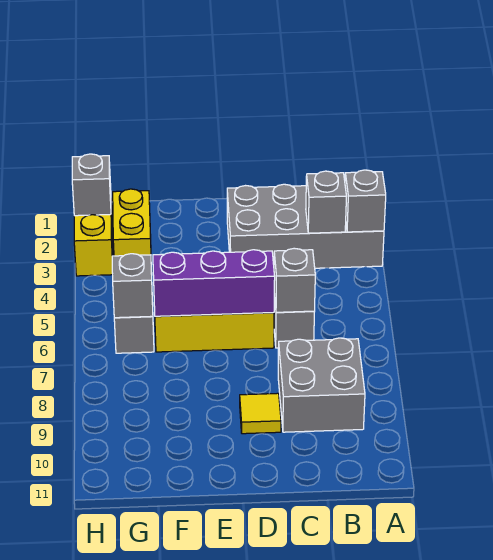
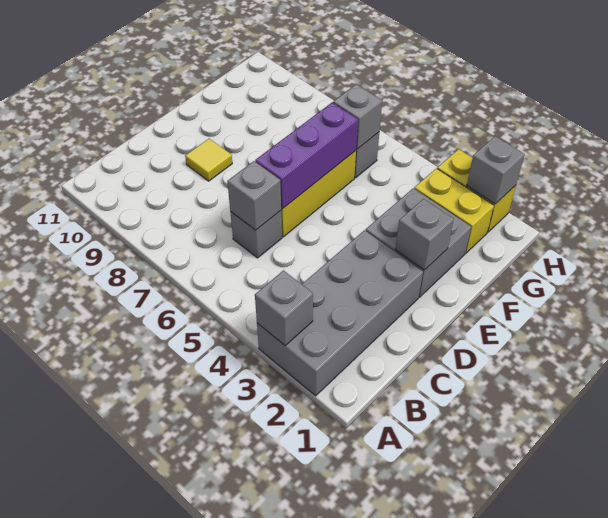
grey brick B3 level 2 -> grey brick E2 level 2
grey brick B8:C9 level 1 -> grey brick E2:F3 level 1

